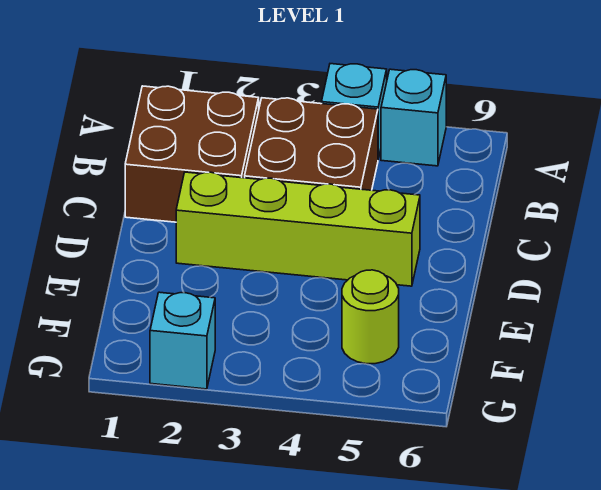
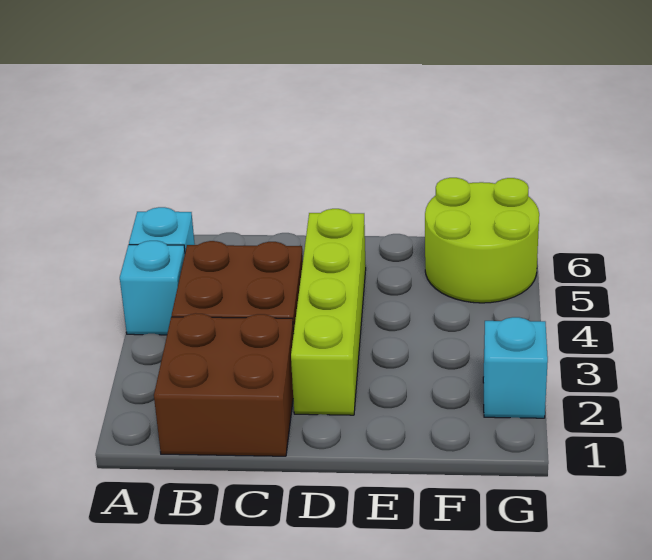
lime round brick F5 level 1 -> lime round brick F5:G6 level 1

